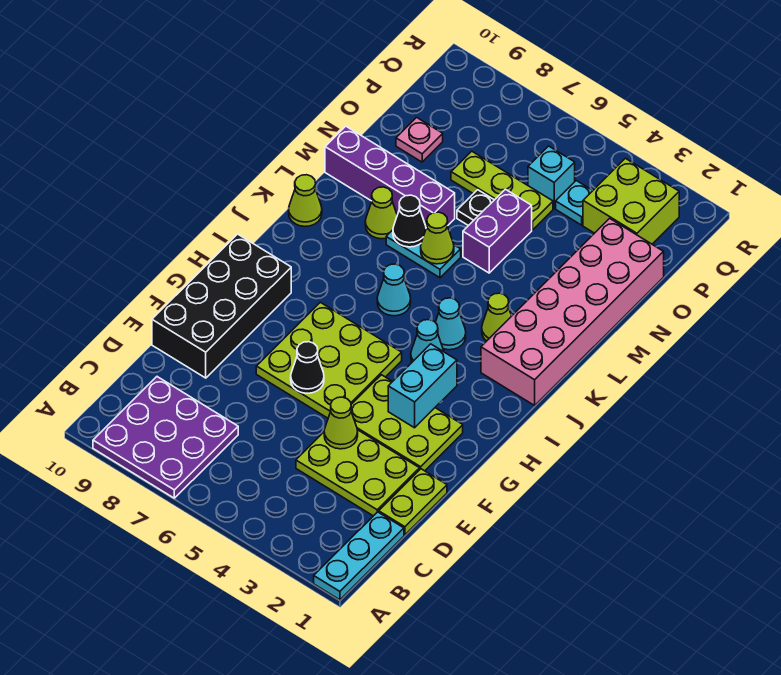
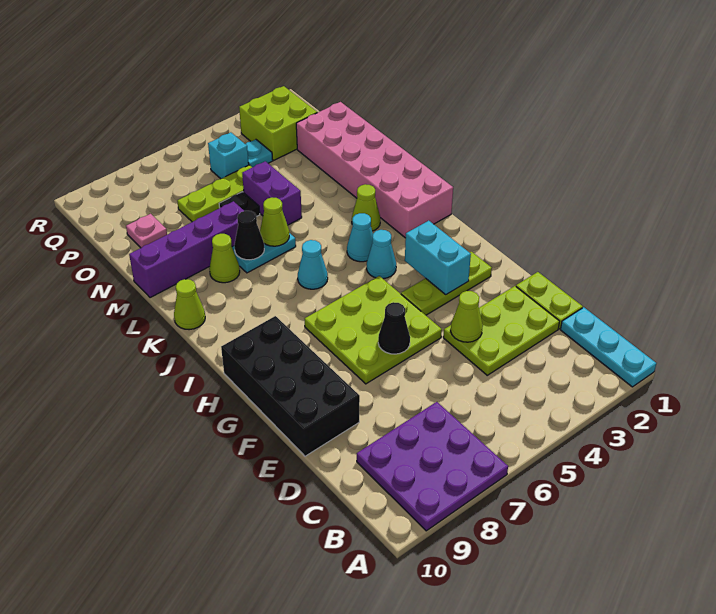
lime plate F2:G4 level 1 -> lime plate G2:G4 level 1

